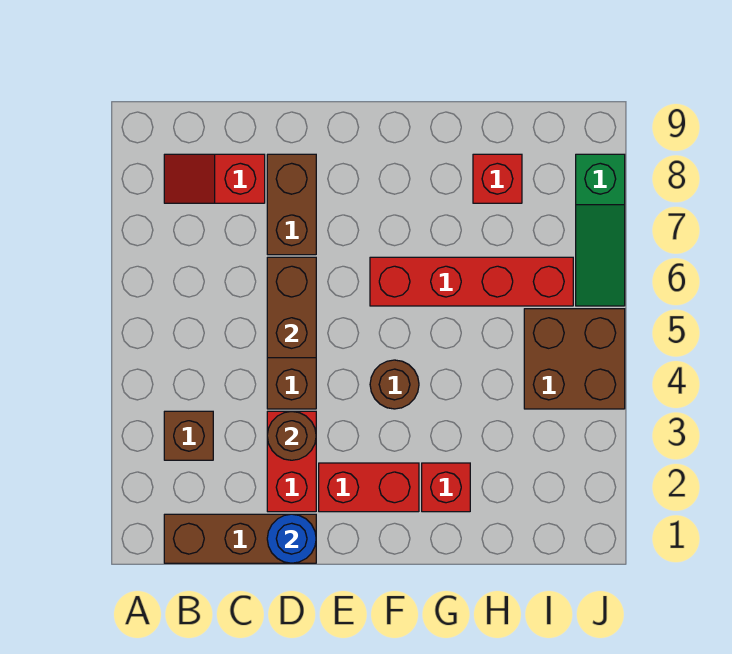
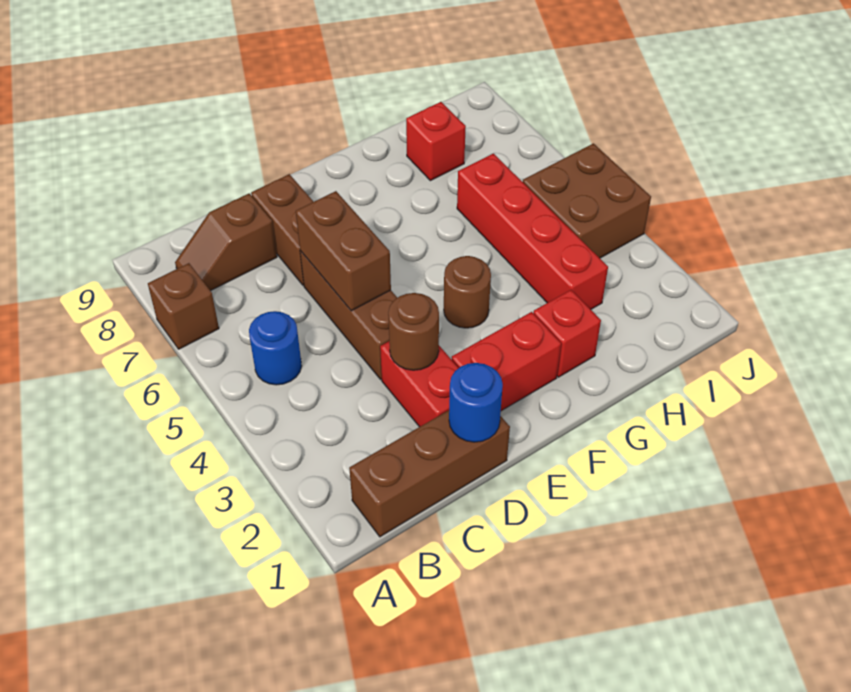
brown brick B3 level 1 -> brown brick A7 level 1
none -> blue round brick B5 level 1
red slope B8:C8 level 1 top C -> brown slope B8:C8 level 1 top C
red brick F6:I6 level 1 -> red brick H3:H6 level 1
green slope J6:J8 level 1 top 8 -> none

